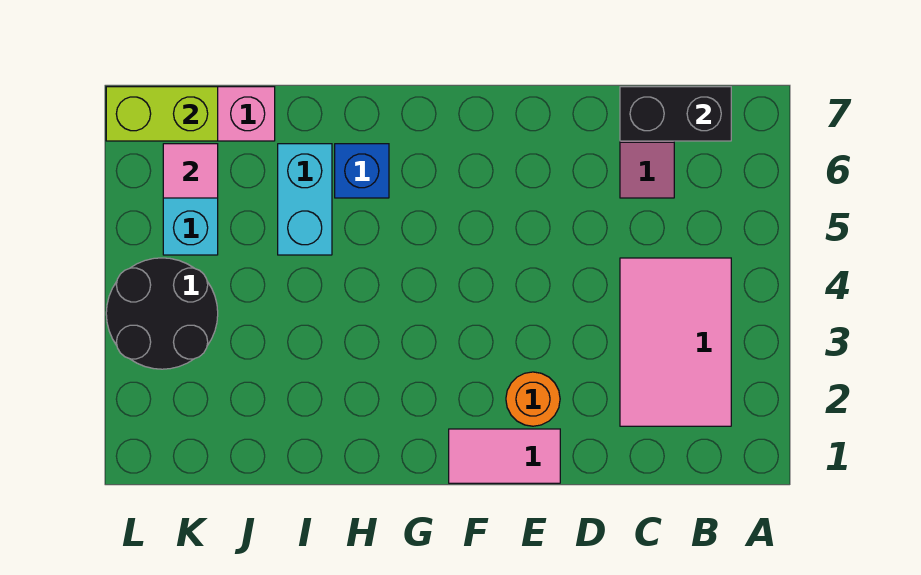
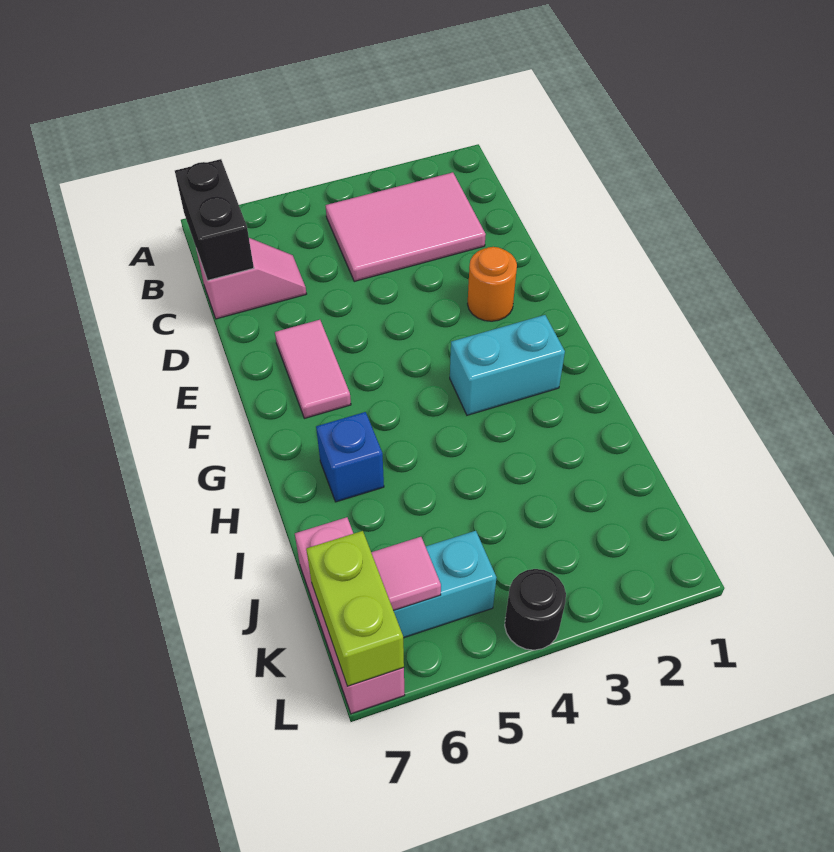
pink tile E1:F1 level 1 -> pink tile E6:F6 level 1
cyan brick I5:I6 level 1 -> cyan brick G2:G3 level 1
black round brick K3:L4 level 1 -> black round brick L4 level 1

